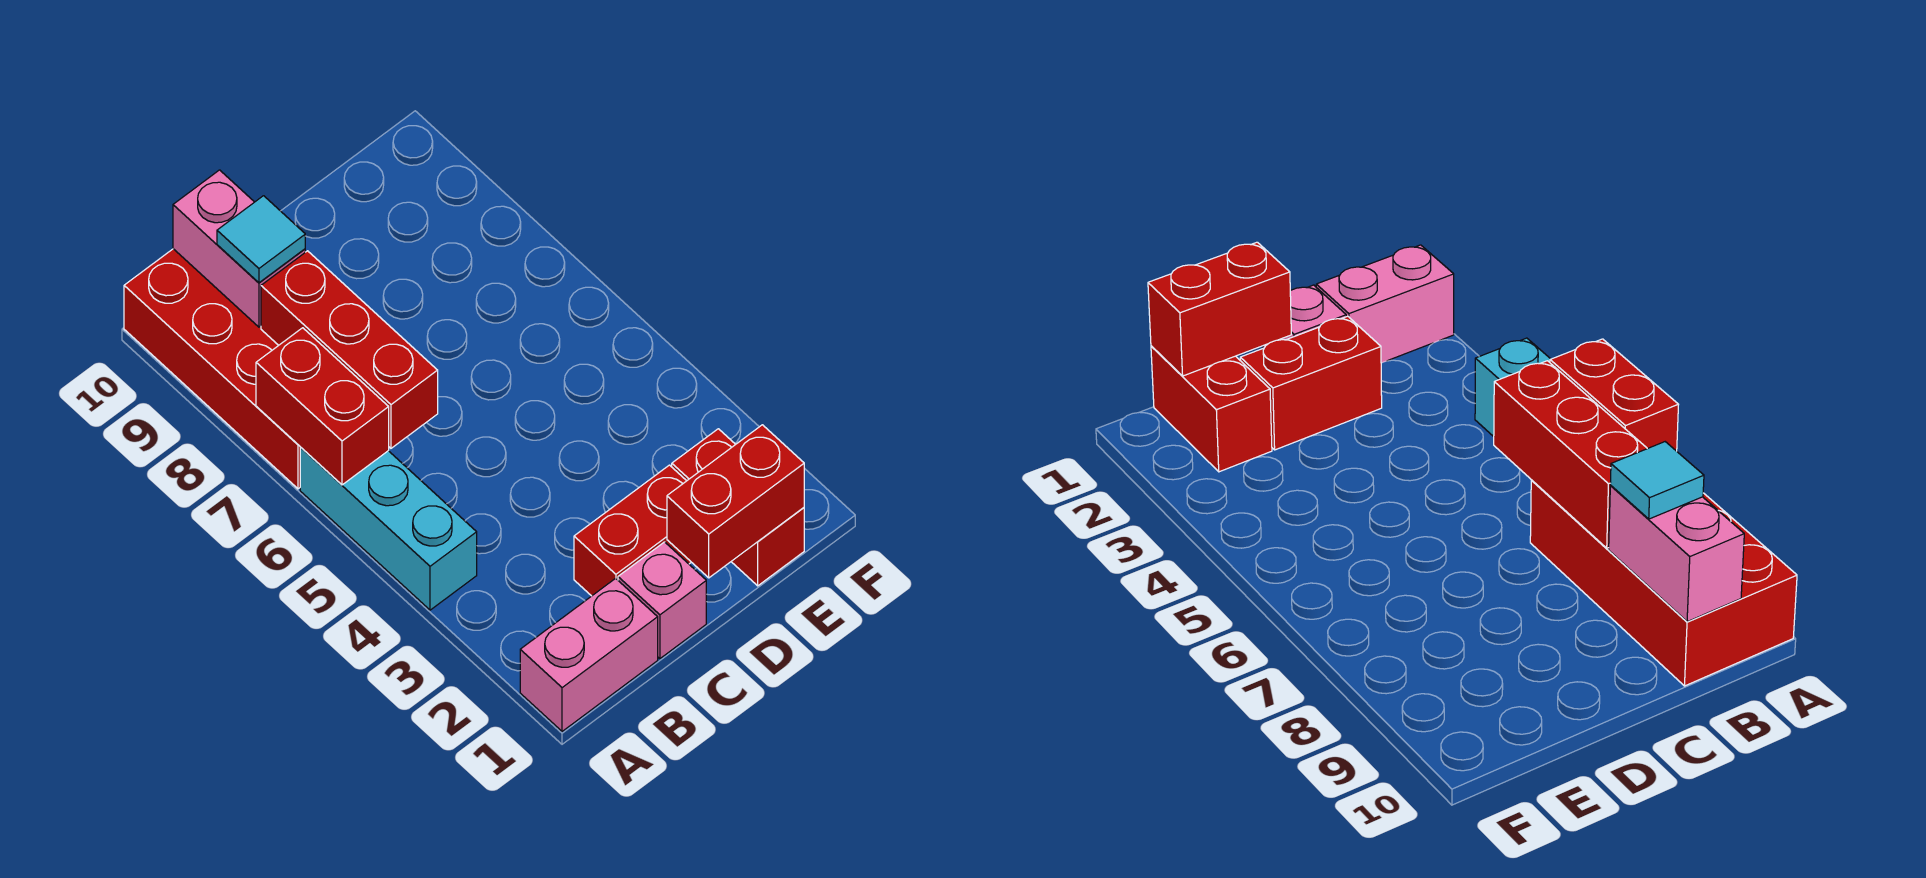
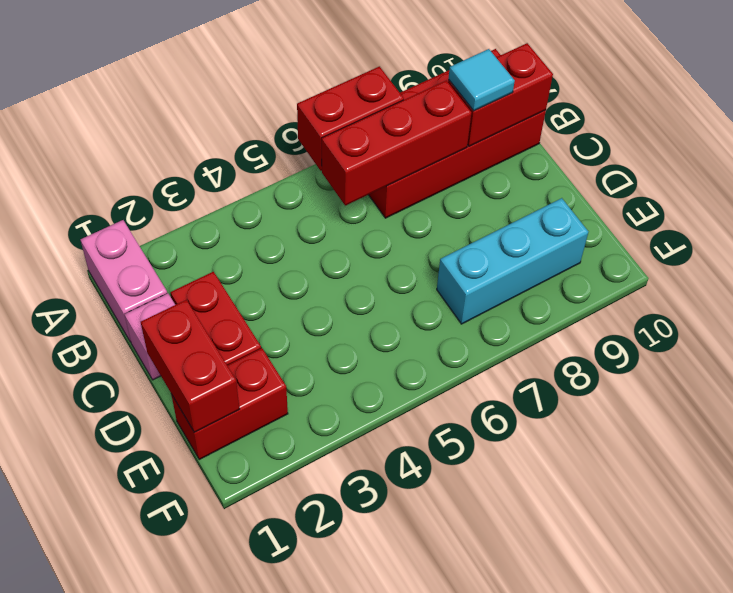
cyan brick A4:A6 level 1 -> cyan brick E7:E9 level 1
pink brick B9:B10 level 2 -> red brick B9:B10 level 2

